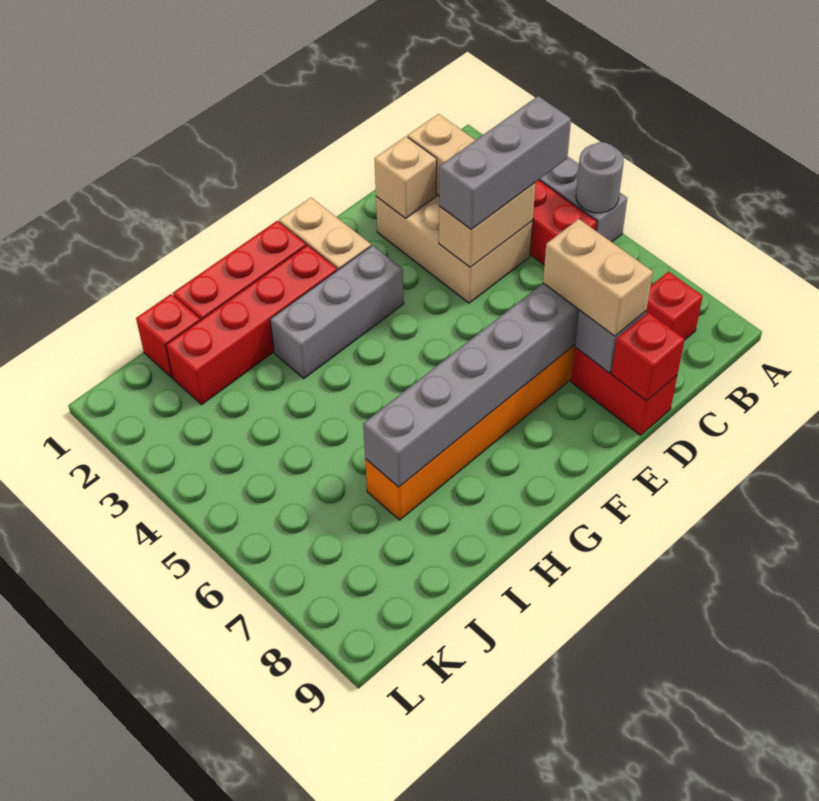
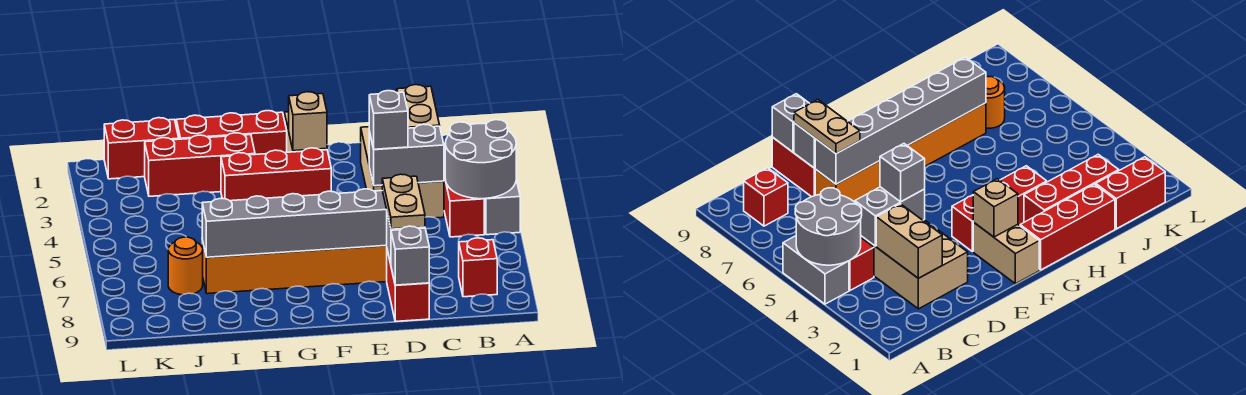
grey round brick A5 level 2 -> grey round brick A4:B5 level 2
grey brick B4:D4 level 3 -> grey brick D4 level 3
tan brick C4:D4 level 2 -> grey brick C4:D4 level 2
tan brick D2 level 2 -> tan brick F2 level 2
tan brick D7:D8 level 3 -> tan plate D7:D8 level 3
red brick D9 level 2 -> grey brick D9 level 2
grey brick F3:H3 level 1 -> red brick F3:H3 level 1
red brick G2:J2 level 1 -> red brick H2:J2 level 1
red brick J1 level 1 -> red brick J1:K1 level 1
none -> orange round brick J7 level 1

